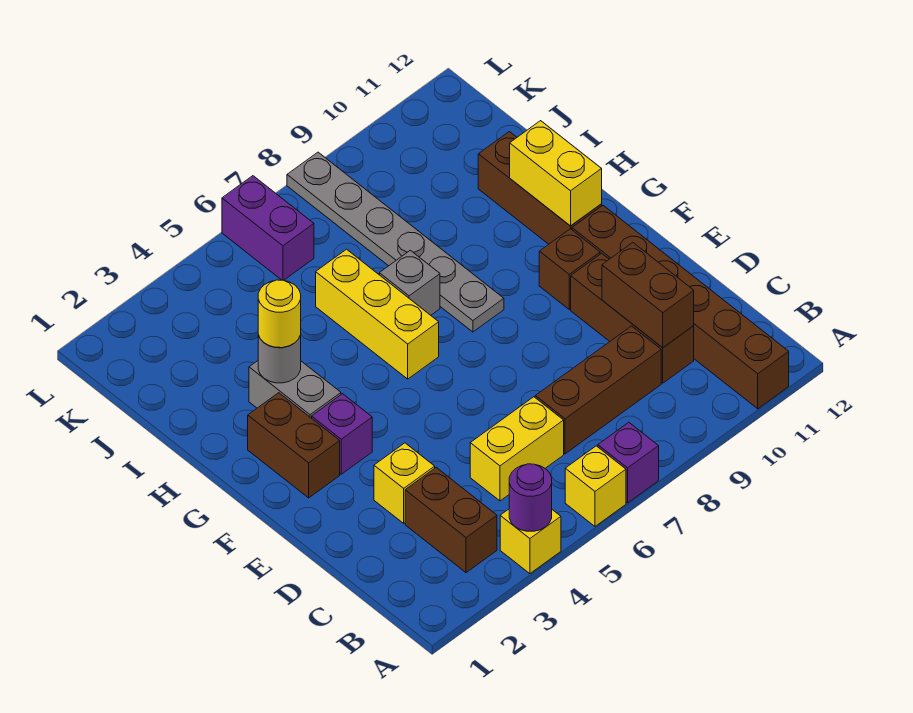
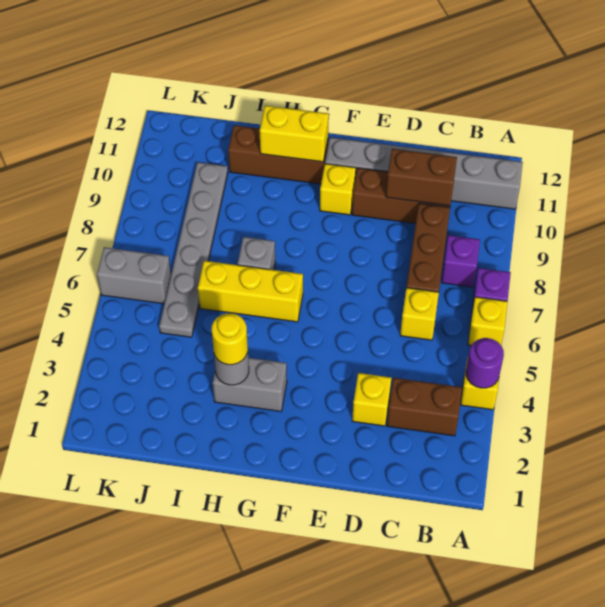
brown brick A11:F11 level 1 -> grey brick A11:F11 level 1
yellow brick C5:C6 level 1 -> yellow brick C6 level 1
brown brick F2:G2 level 1 -> none
purple brick F3 level 1 -> purple brick B8 level 1
brown brick F10 level 1 -> yellow brick F10 level 1
grey plate G8:L8 level 1 -> grey plate J5:J10 level 1
purple brick K6:L6 level 1 -> grey brick K6:L6 level 1

